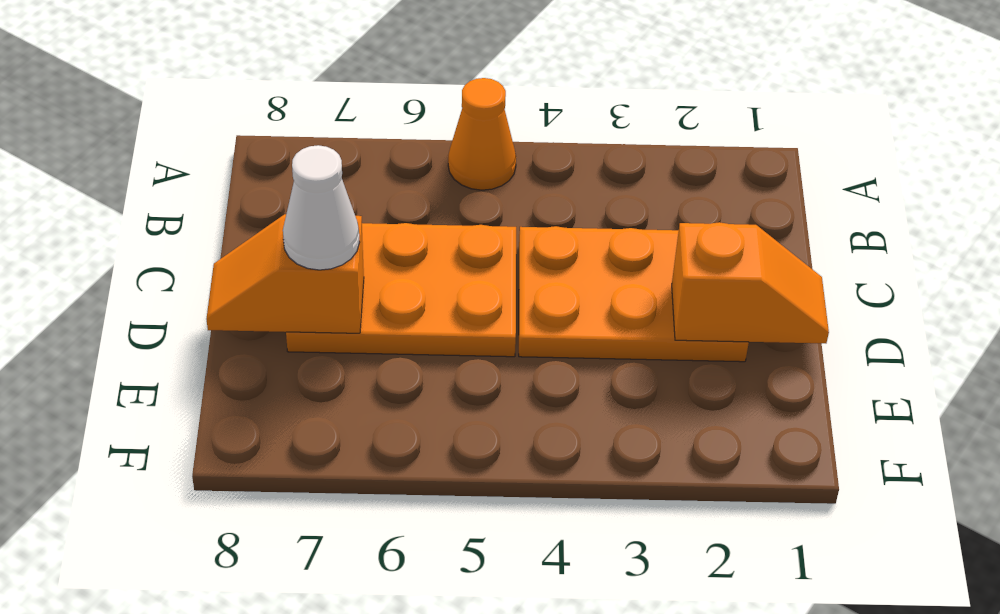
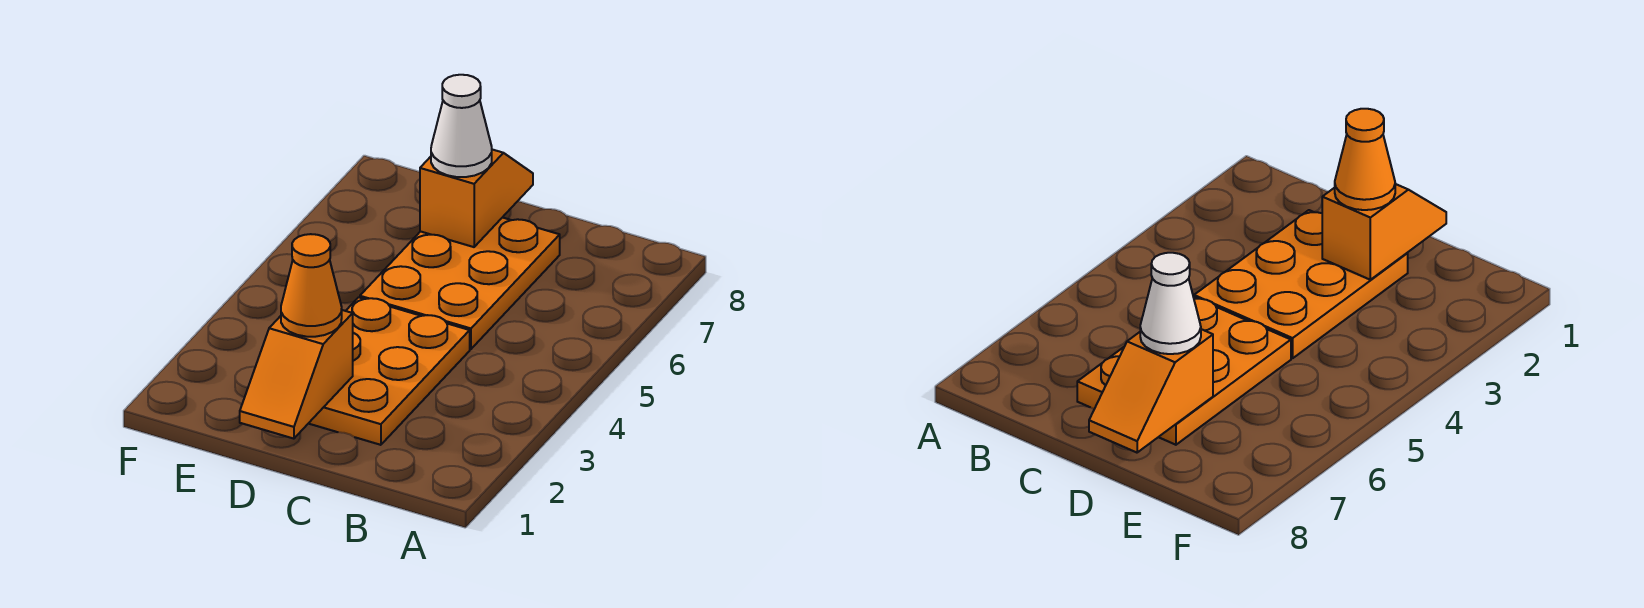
orange cone A5 level 1 -> orange cone D2 level 3

